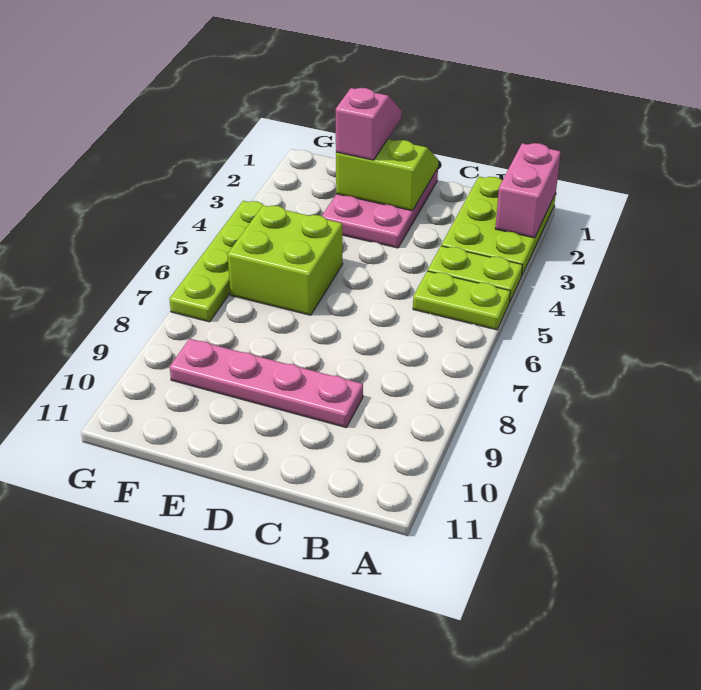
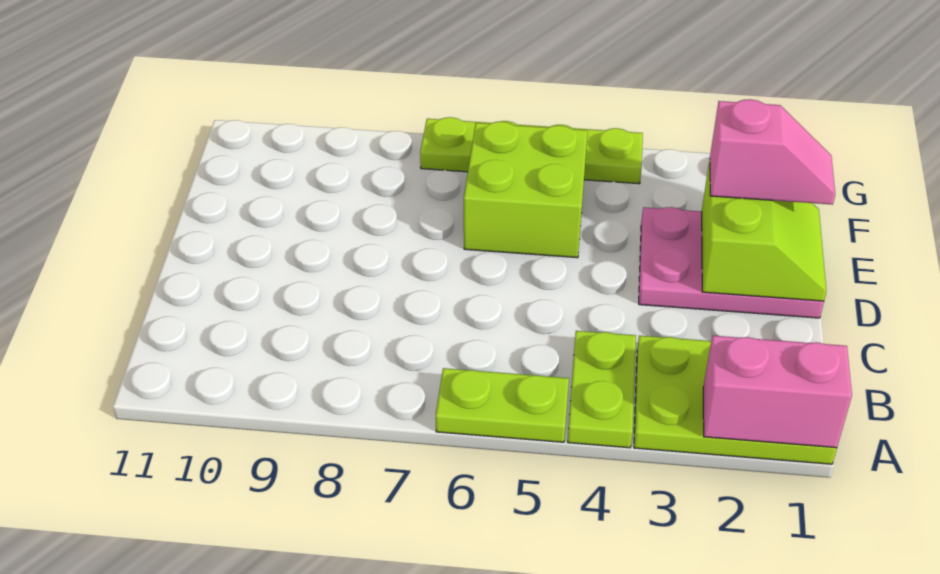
lime plate A5:B5 level 1 -> lime plate A5:A6 level 1
pink plate C9:F9 level 1 -> none

